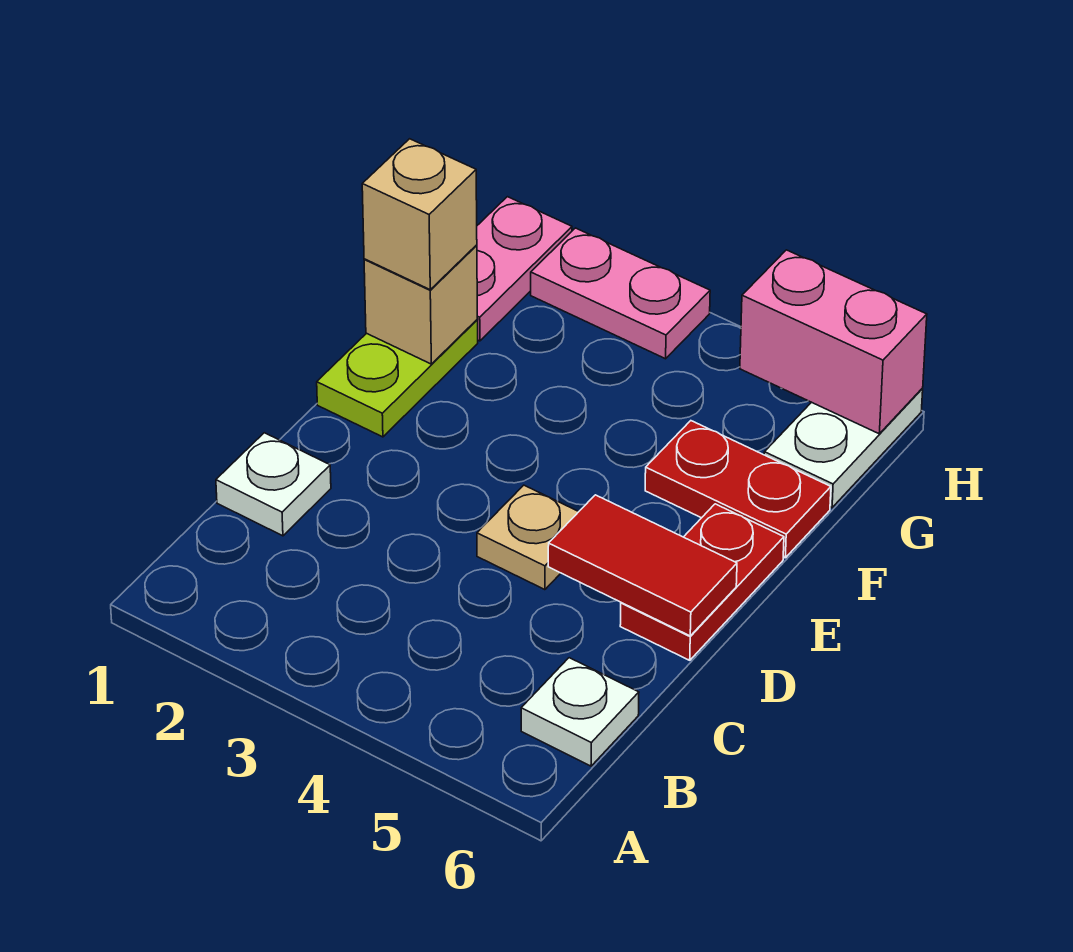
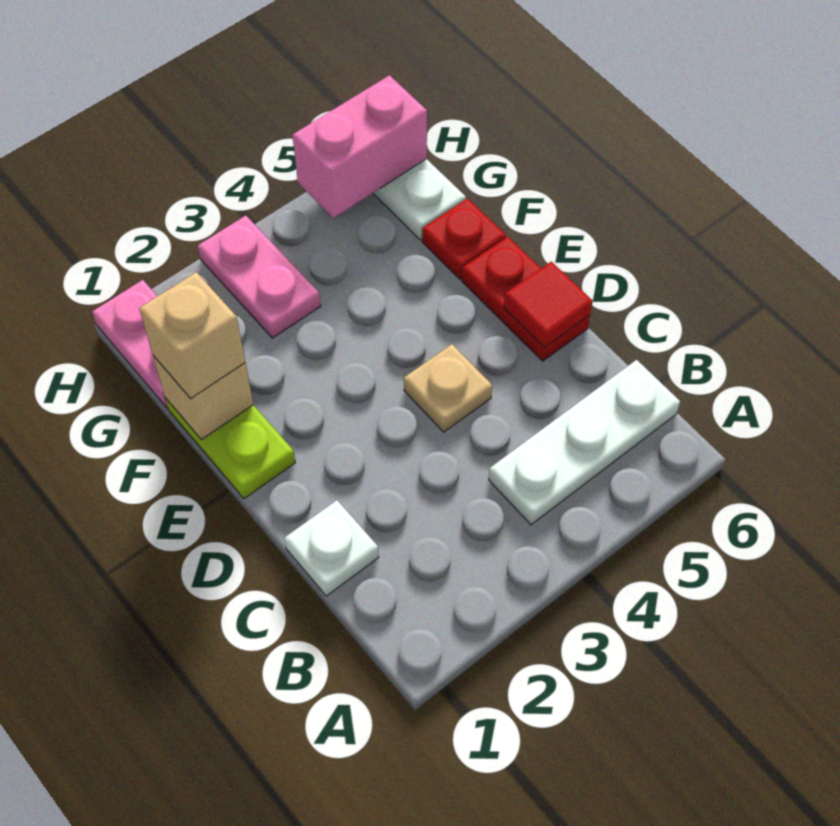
white plate B6 level 1 -> white plate B4:B6 level 1
red tile D5:D6 level 2 -> red tile D6 level 2
red plate F5:F6 level 1 -> red plate F6 level 1
pink plate H2:H3 level 1 -> pink plate G3:H3 level 1

